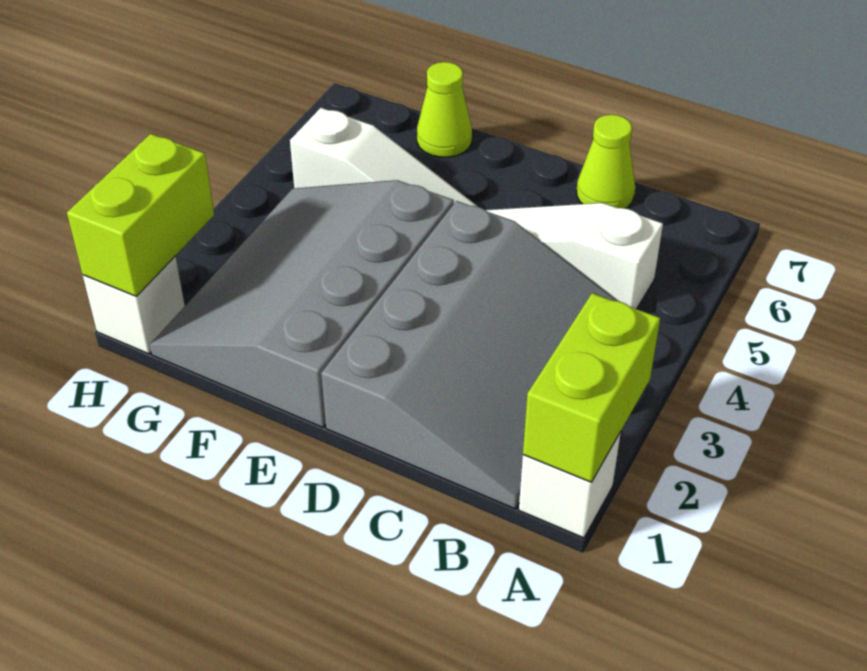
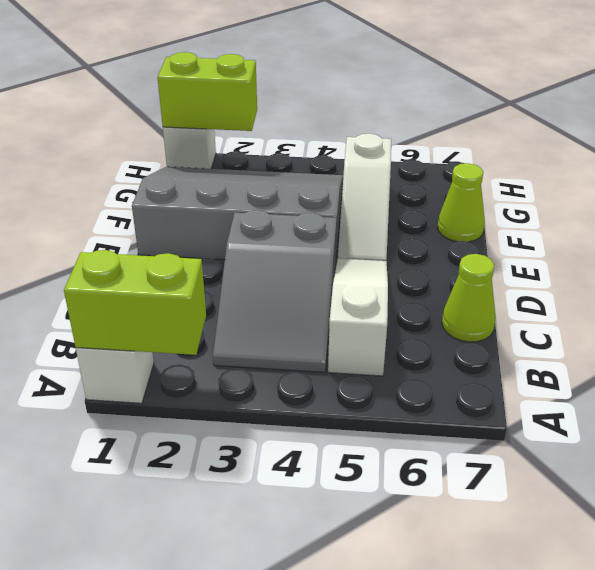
grey slope B1:D4 level 1 top D -> grey slope B3:D4 level 1 top D

